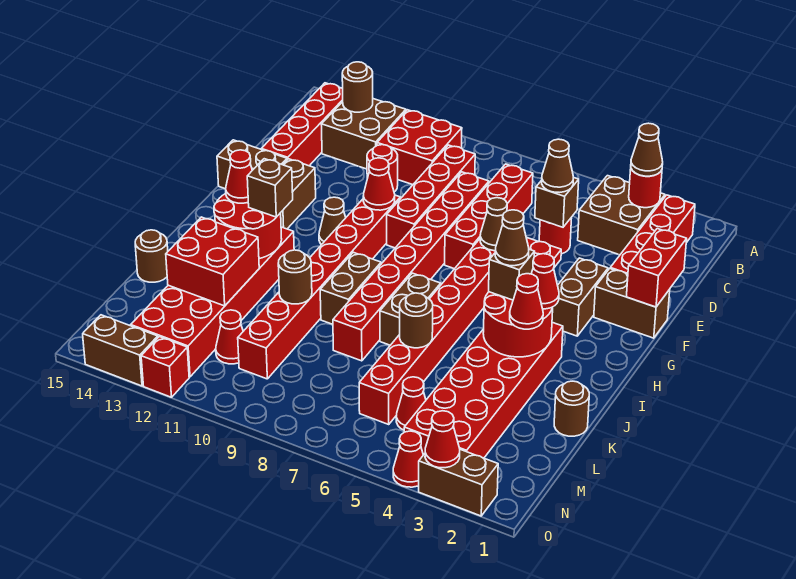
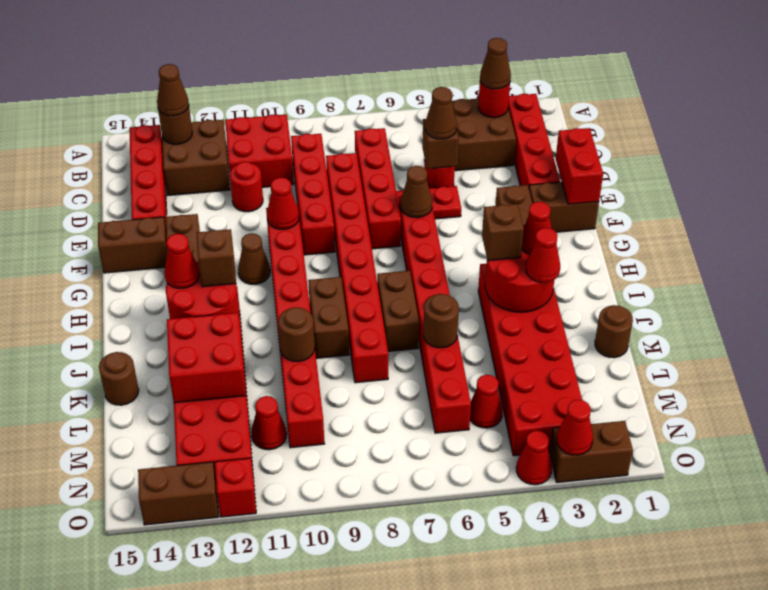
brown cone I4 level 4 -> brown cone B13 level 3

